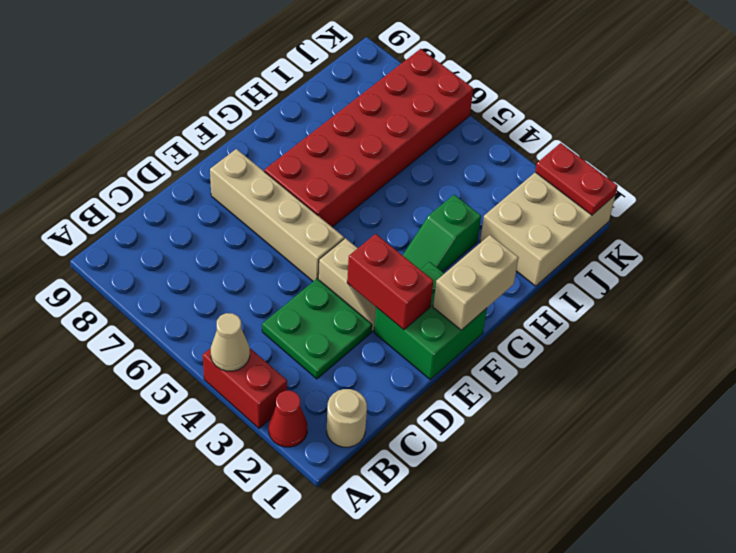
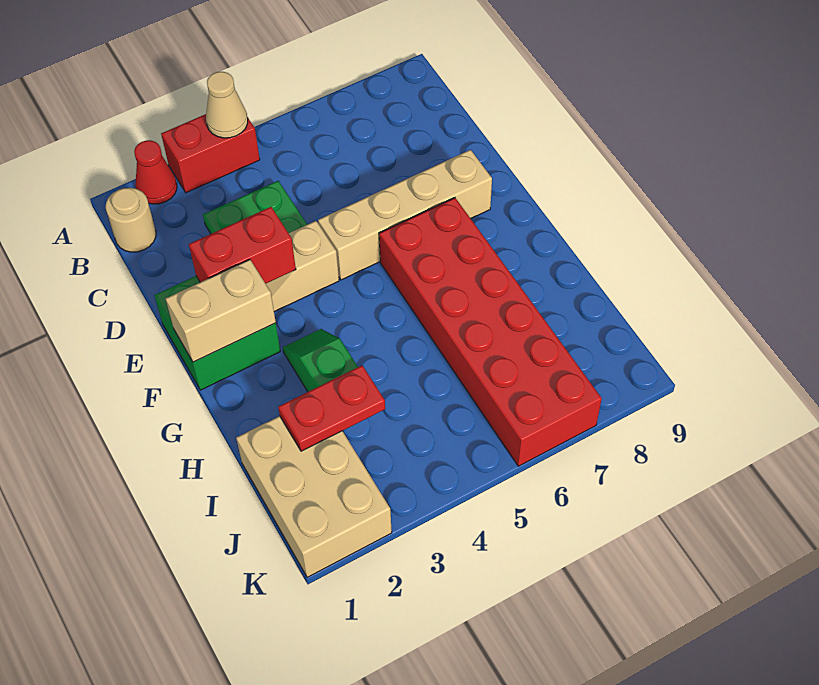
tan brick F1:G1 level 2 -> tan brick F1:F2 level 2
red plate K1:K2 level 2 -> red plate I2:I3 level 2

